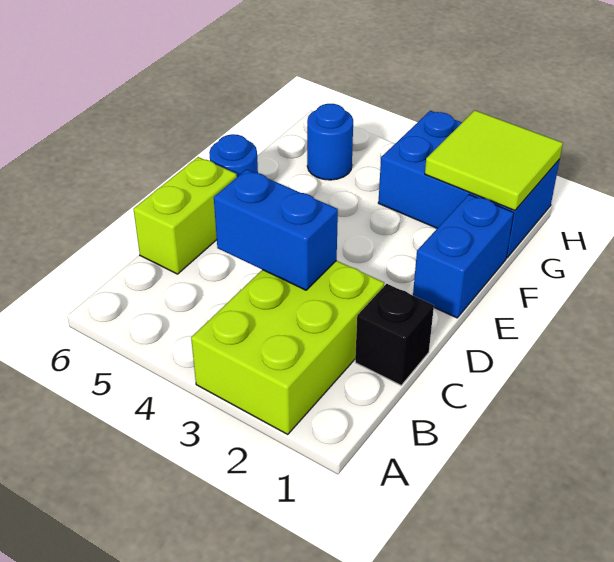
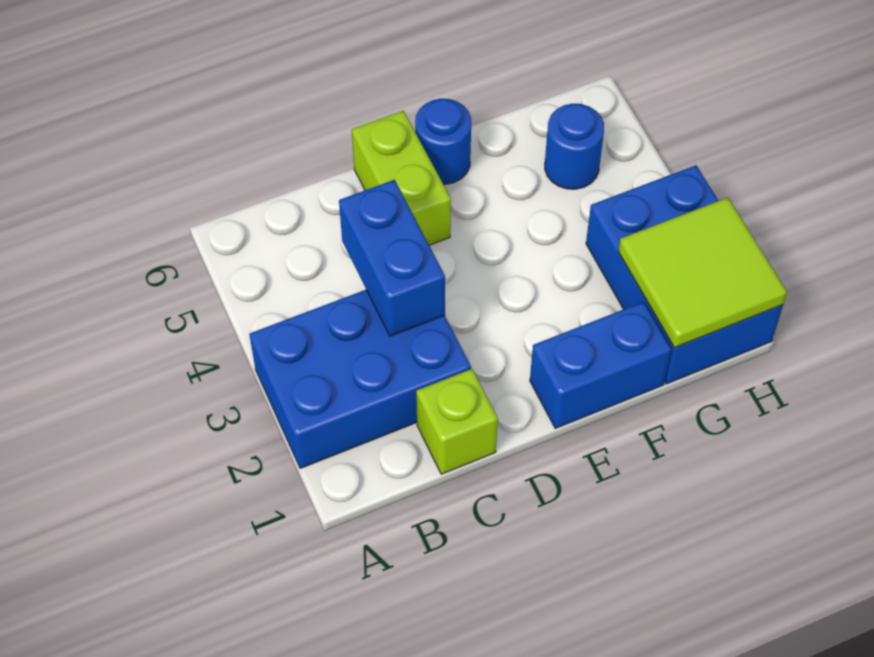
lime brick A2:C3 level 1 -> blue brick A2:C3 level 1
black brick C1 level 1 -> lime brick C1 level 1
lime brick C6:D6 level 1 -> lime brick D5:D6 level 1

